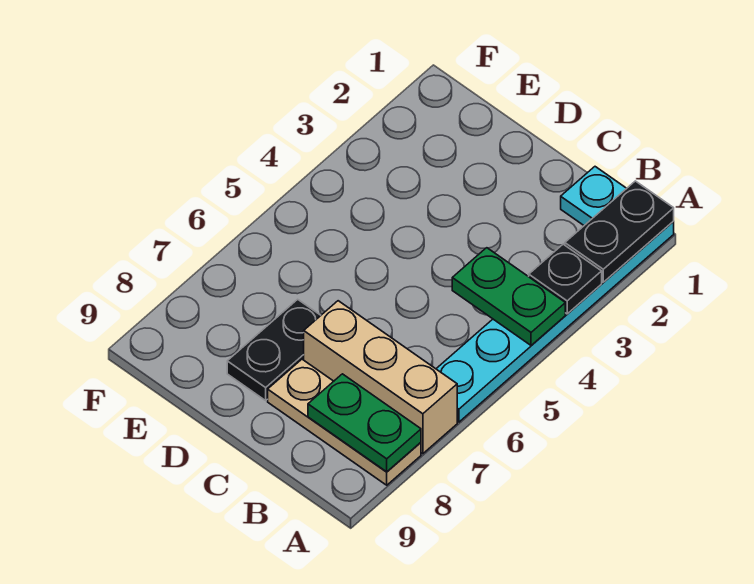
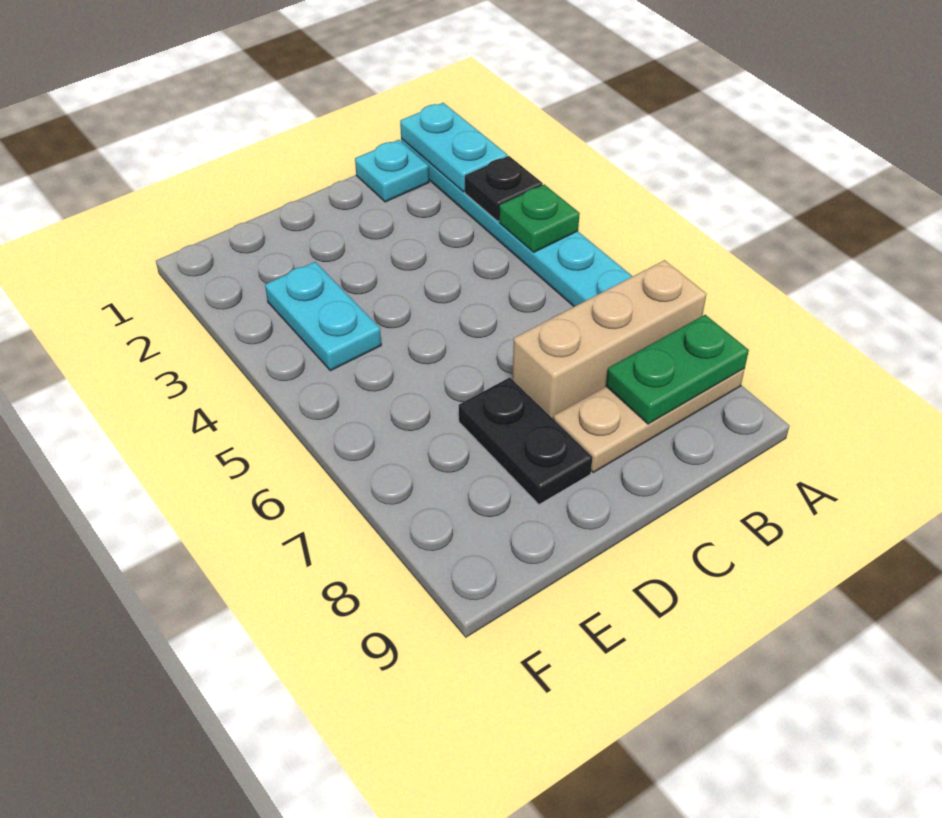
black plate A1:A2 level 2 -> cyan plate A1:A2 level 2
green plate A4:B4 level 2 -> green plate A4 level 2
none -> cyan plate E3:E4 level 1

